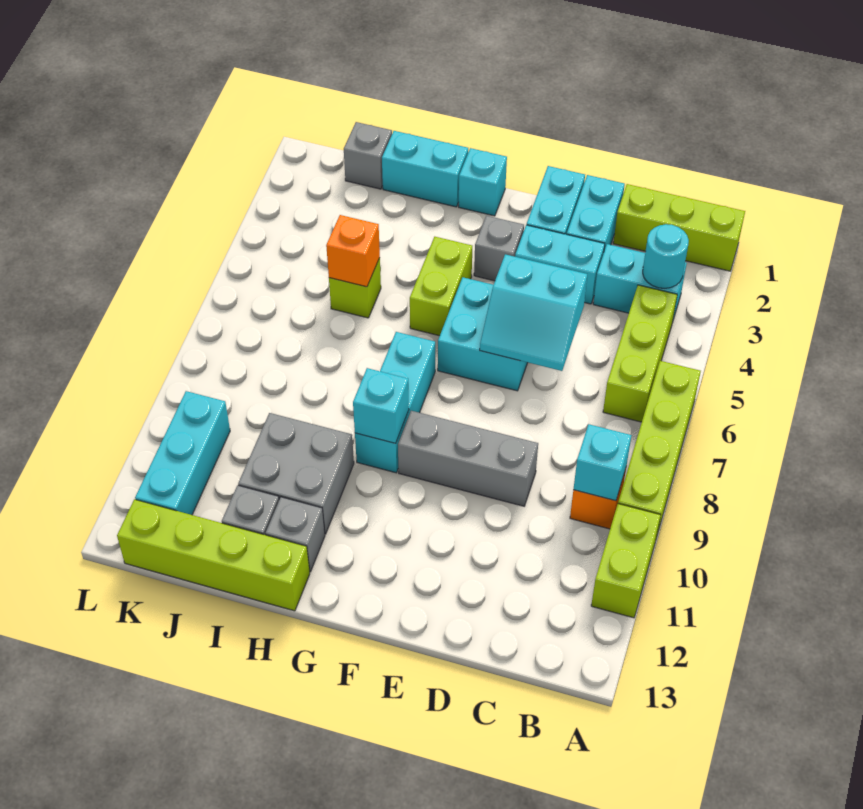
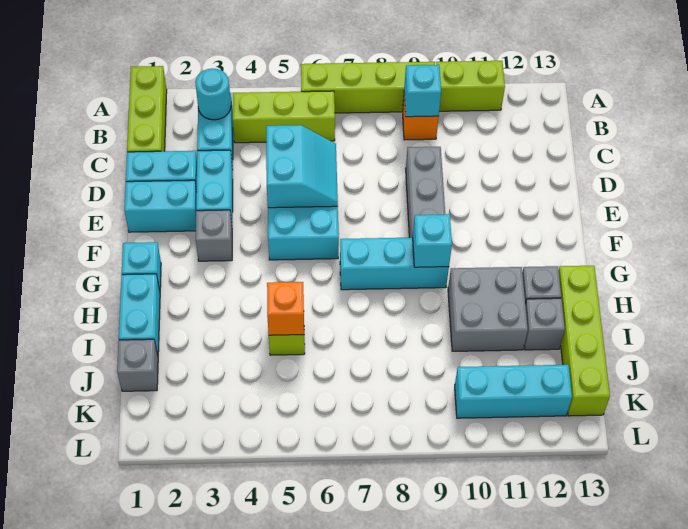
lime brick G4:G5 level 1 -> none

